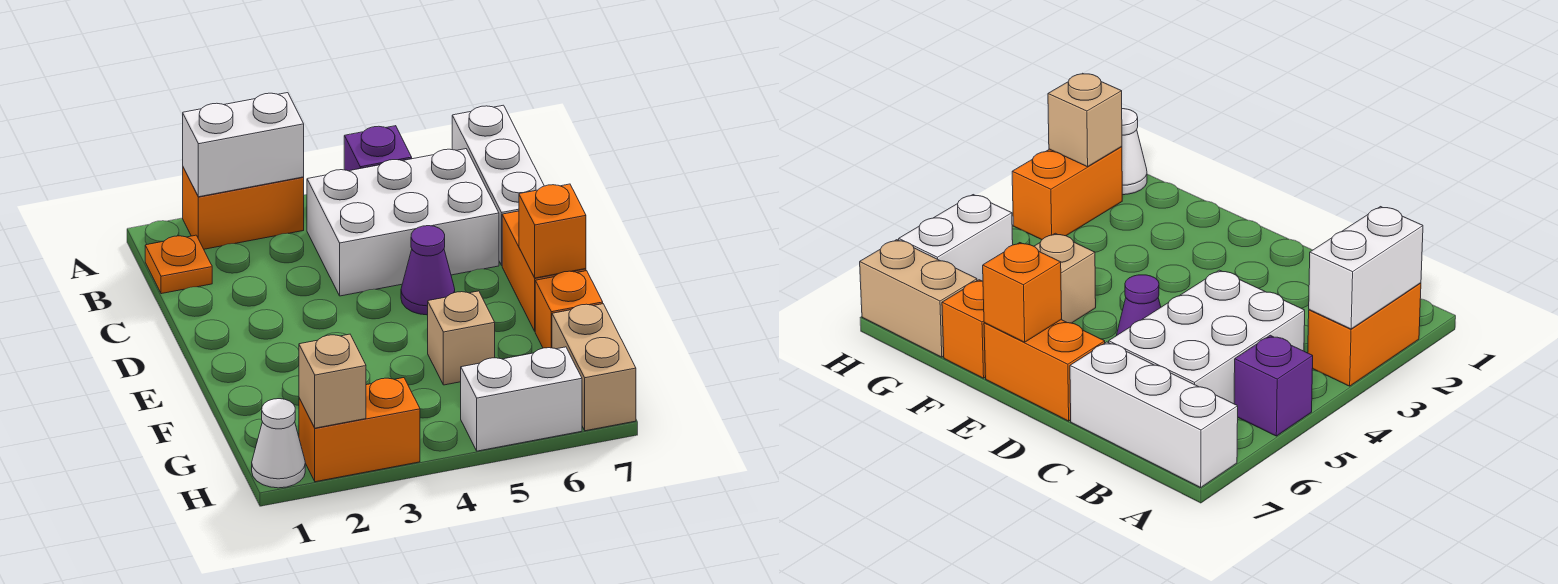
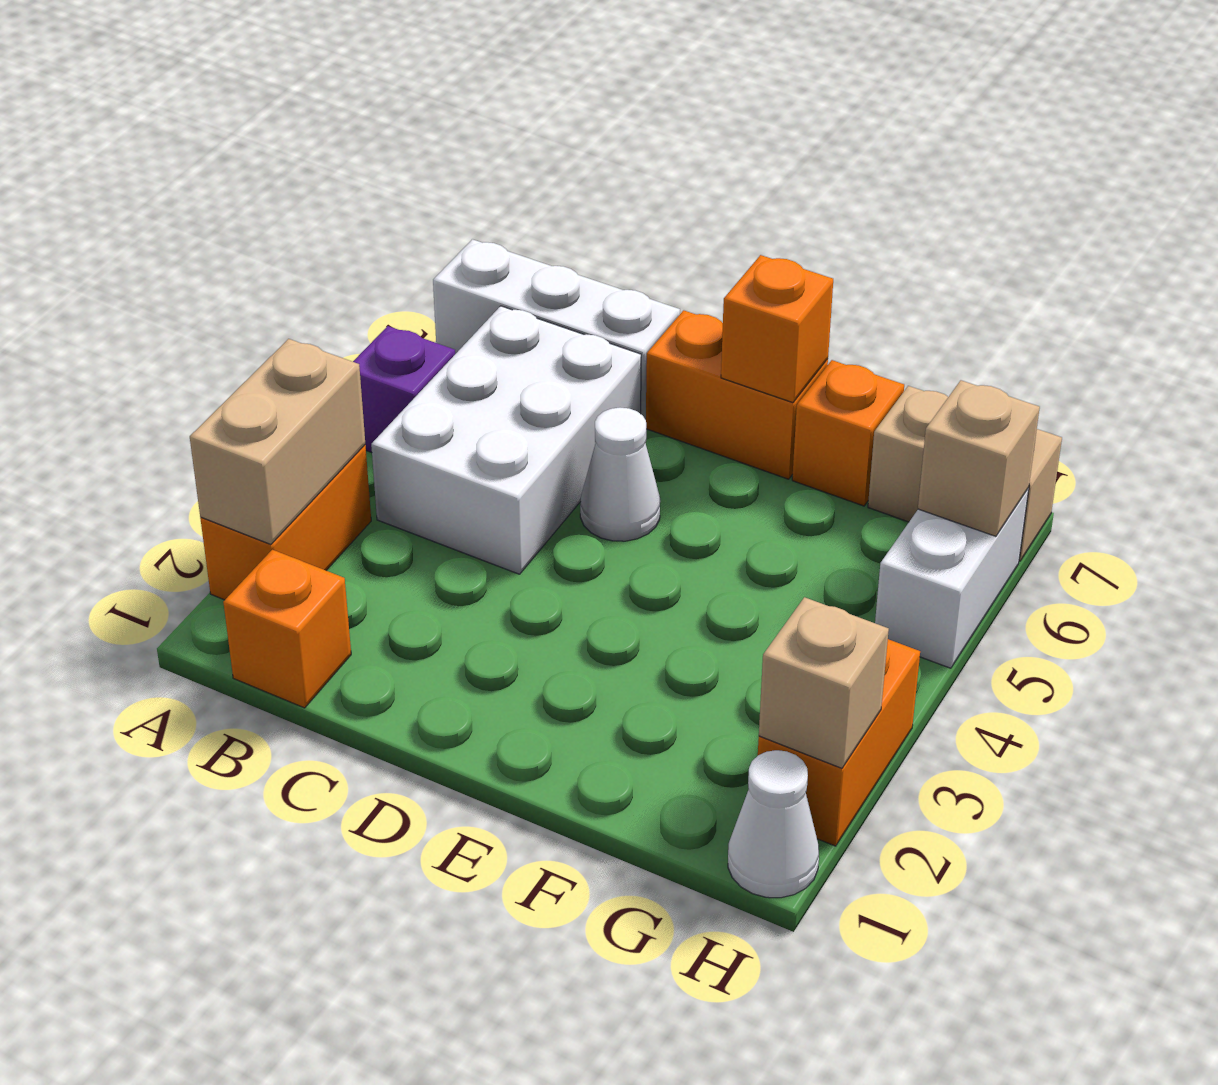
white brick A2:A3 level 2 -> tan brick A2:A3 level 2
orange plate B1 level 1 -> orange brick B1 level 1
purple cone D5 level 1 -> white cone D5 level 1
tan brick F5 level 1 -> tan brick H6 level 2

